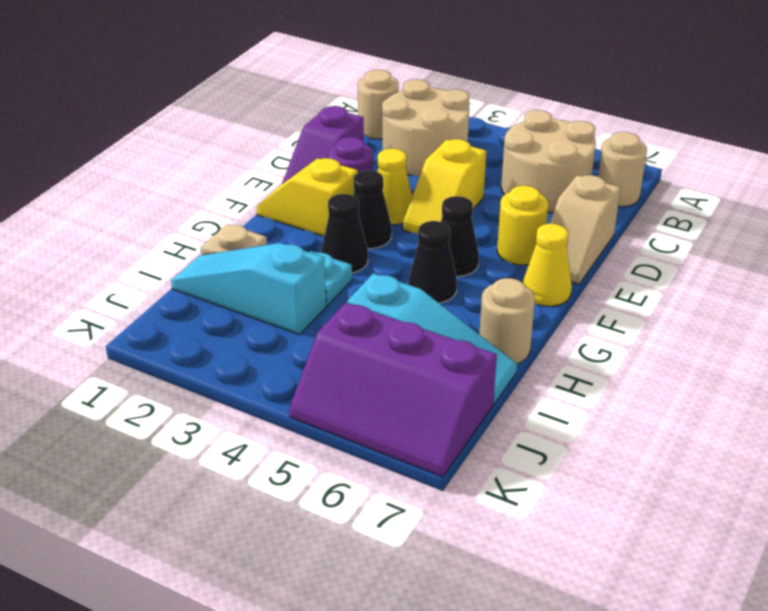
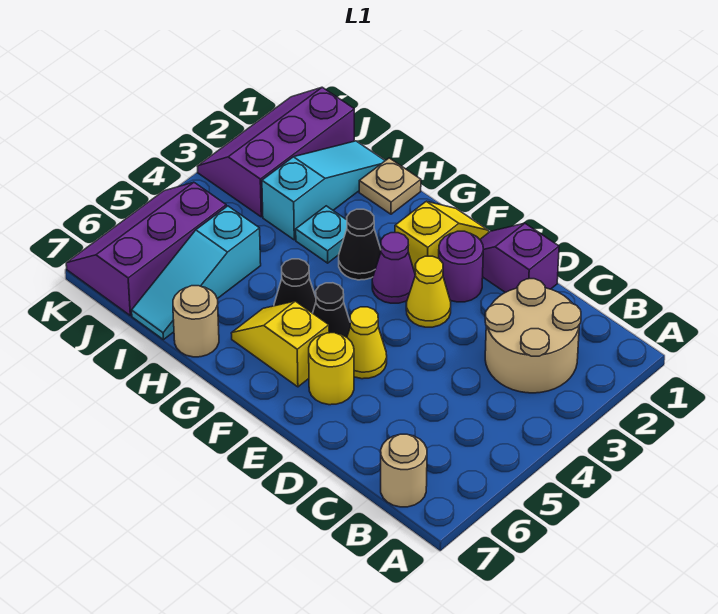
tan round brick B1 level 1 -> none
tan round brick B5:C6 level 1 -> none
yellow slope D4:E4 level 1 top D -> yellow slope F6:G6 level 1 top F
tan slope D7:E7 level 1 top D -> none
black cone F3 level 1 -> purple cone F3 level 1
yellow cone F7 level 1 -> yellow cone E5 level 1
none -> purple slope J1:K3 level 1 top J

